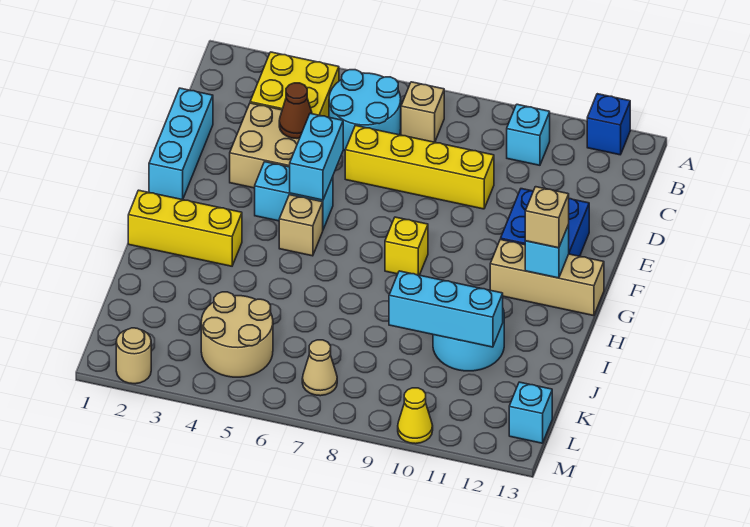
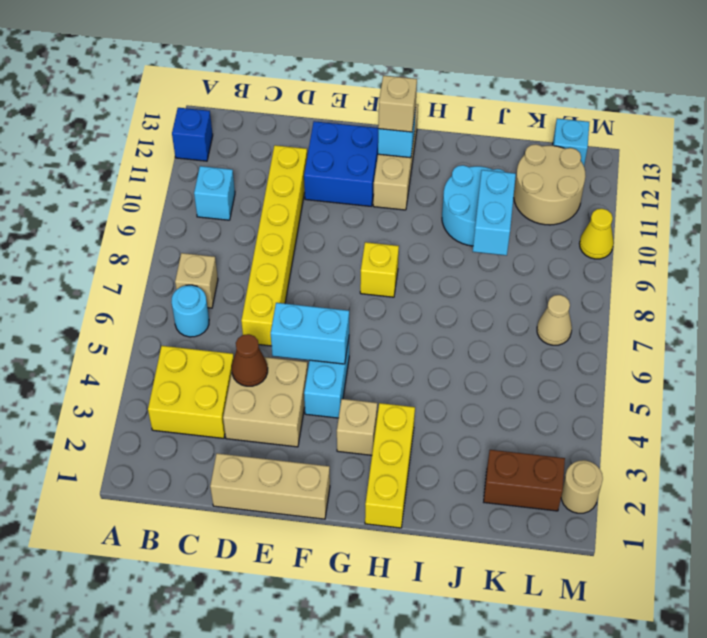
cyan round brick B5:C6 level 1 -> cyan round brick B6 level 1
cyan brick D1:F1 level 1 -> tan brick D1:F1 level 1
yellow brick D6:D9 level 1 -> yellow brick D6:D11 level 1
tan brick G5 level 1 -> tan brick G3 level 1
cyan brick J9:J11 level 2 -> cyan brick J9:J10 level 2
none -> brown brick K2:L2 level 1
tan round brick K4:L5 level 1 -> tan round brick K11:L12 level 1

